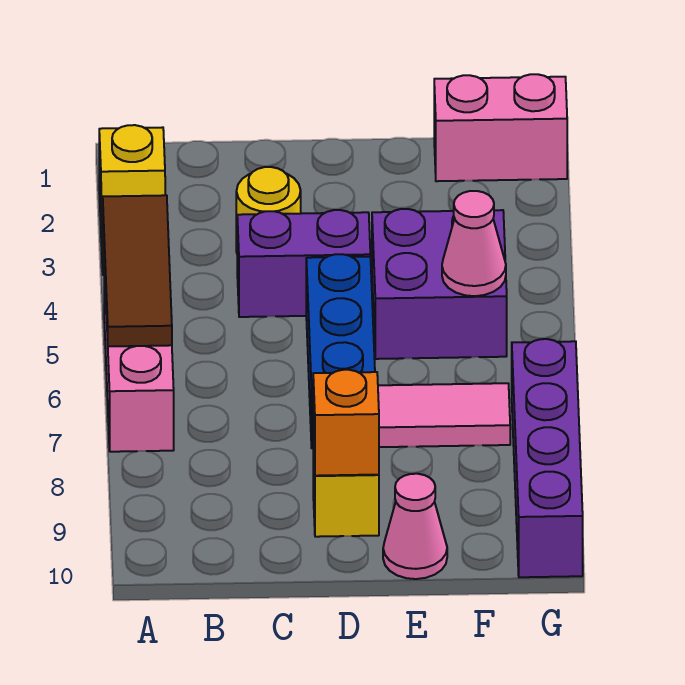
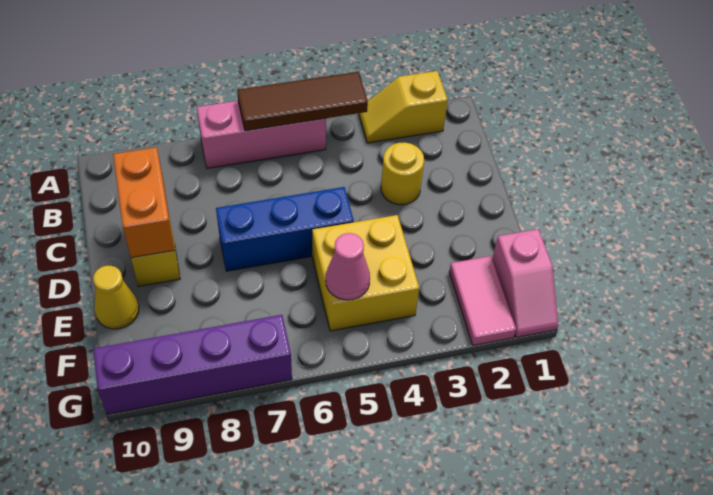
purple brick C4:D4 level 1 -> none
orange brick D9 level 2 -> orange brick C9:D9 level 2
purple brick E4:F5 level 1 -> yellow brick E4:F5 level 1
pink tile E7:F7 level 1 -> pink tile F2:G2 level 1
pink cone E10 level 1 -> yellow cone E10 level 1
pink brick F1:G1 level 1 -> pink slope F1:G1 level 1 top F

